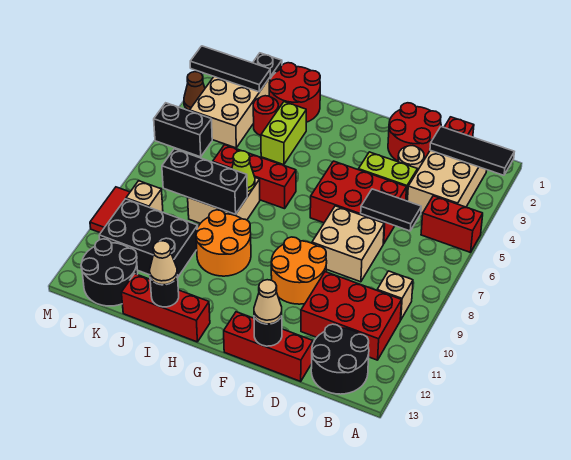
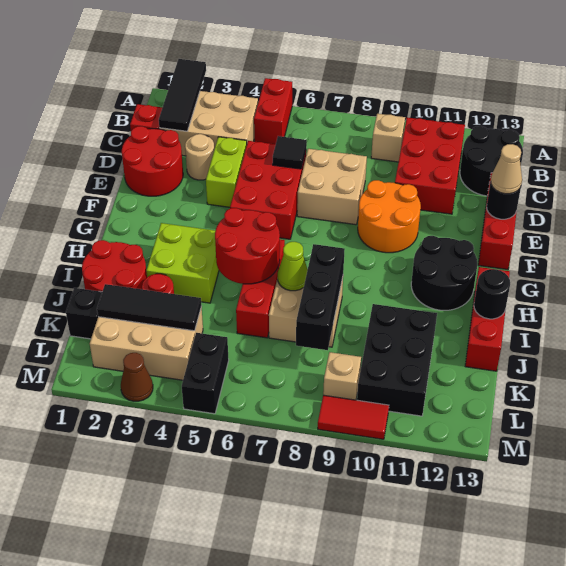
black tile C6:D6 level 2 -> black tile D6 level 2
none -> red round brick H5:I6 level 2
orange round brick H9:I10 level 1 -> none
lime brick I3:I4 level 1 -> lime brick H3:I4 level 1
tan cone I13 level 3 -> none
black tile K2:M2 level 2 -> black tile K2:K4 level 2
black round brick K12:L13 level 1 -> black round brick G11:H12 level 1

